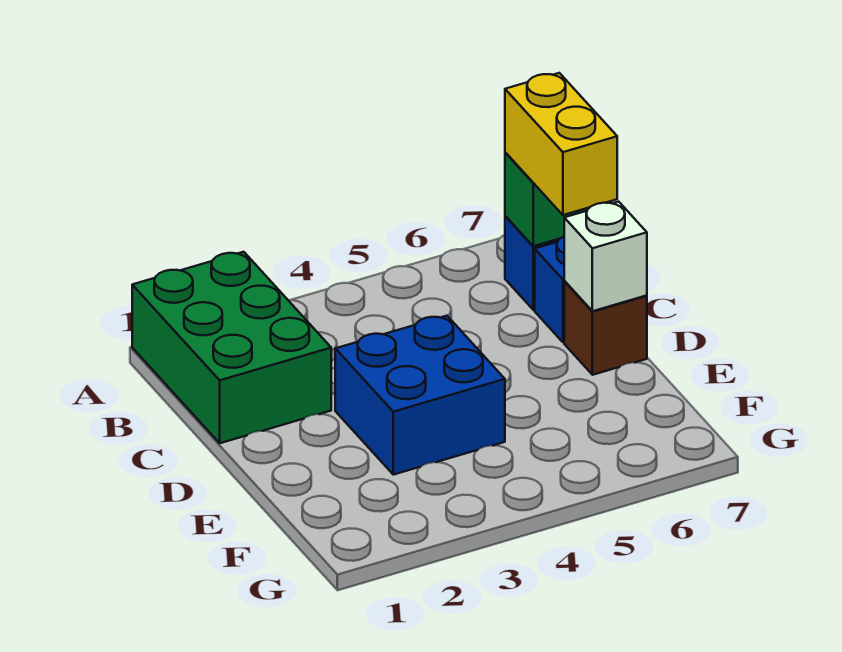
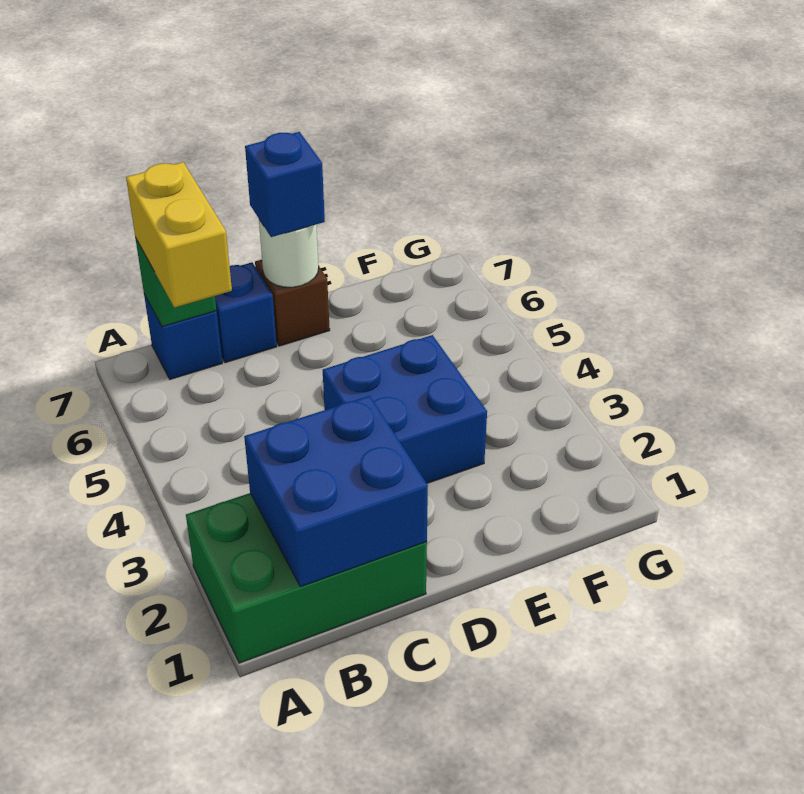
none -> blue brick B1:C2 level 2
yellow brick B7:C7 level 3 -> yellow brick B6:B7 level 3
white brick D7 level 2 -> white round brick D7 level 2
none -> blue brick D7 level 3

